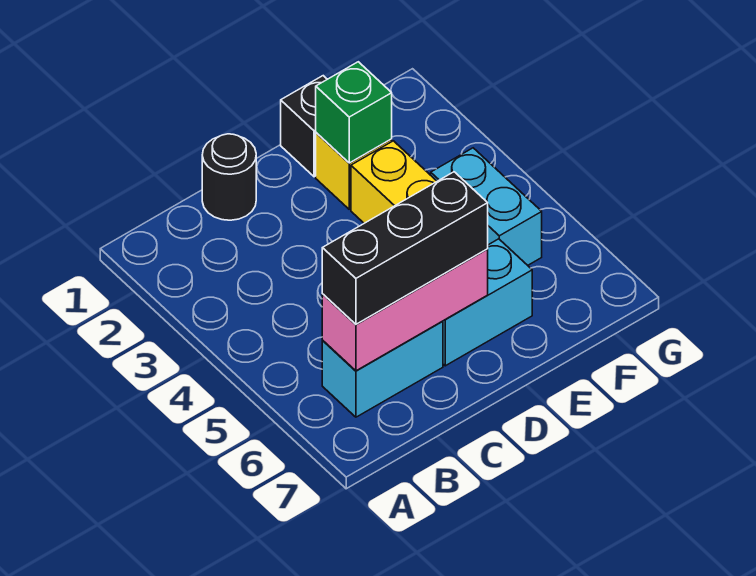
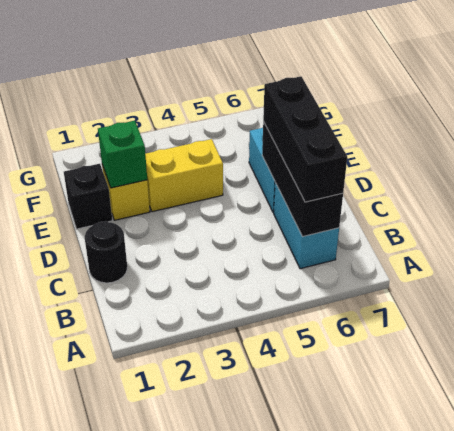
pink brick B6:D6 level 2 -> black brick B6:D6 level 2
cyan brick F4:F5 level 1 -> none

